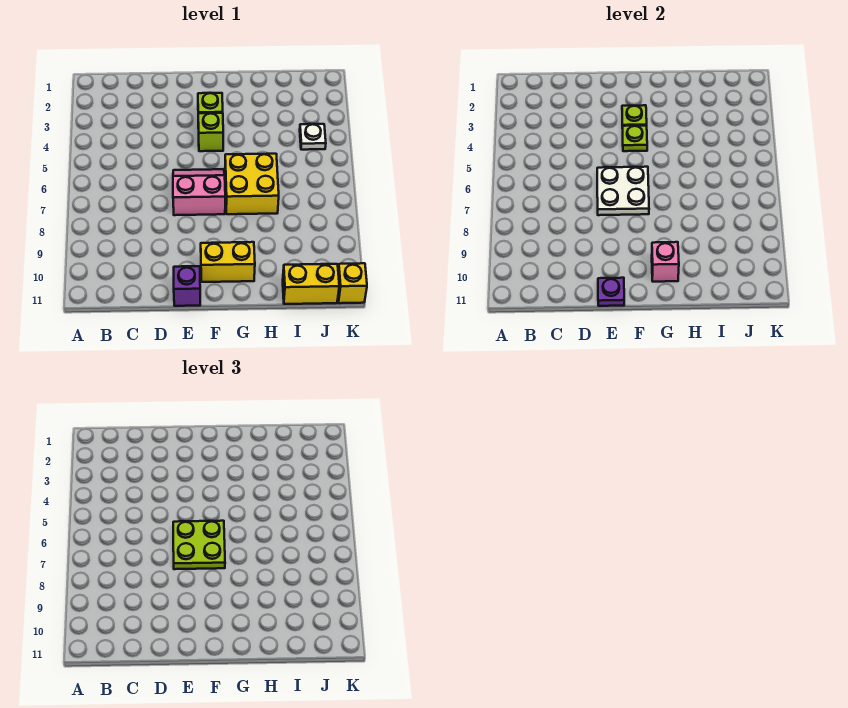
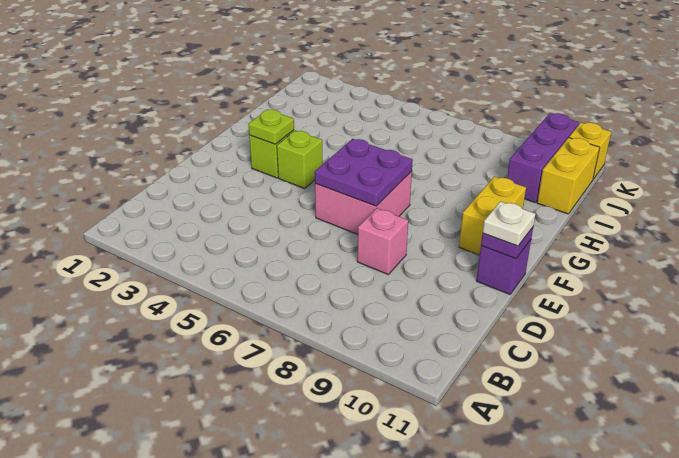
pink slope E6:F7 level 1 top 7 -> pink brick E6:F7 level 1
white plate E6:F7 level 2 -> purple plate E6:F7 level 2
lime plate E6:F7 level 3 -> none
lime plate F4 level 2 -> none
yellow brick G6:H7 level 1 -> none
pink brick G10 level 2 -> pink brick D8 level 1
none -> purple brick I10:K10 level 1
white plate J4 level 1 -> white plate E11 level 3

